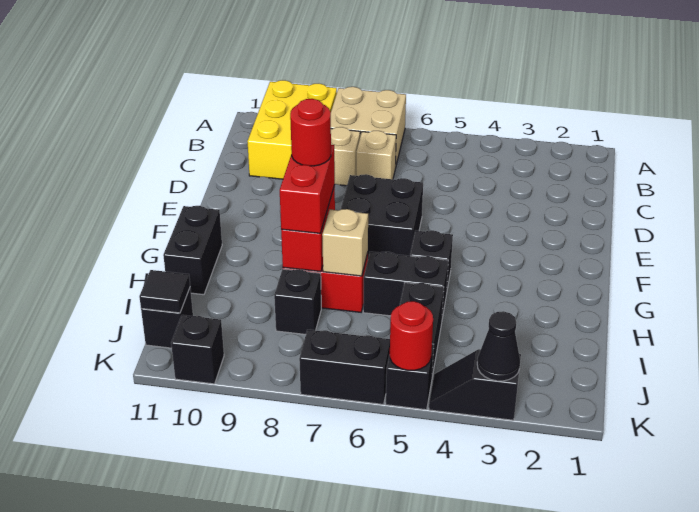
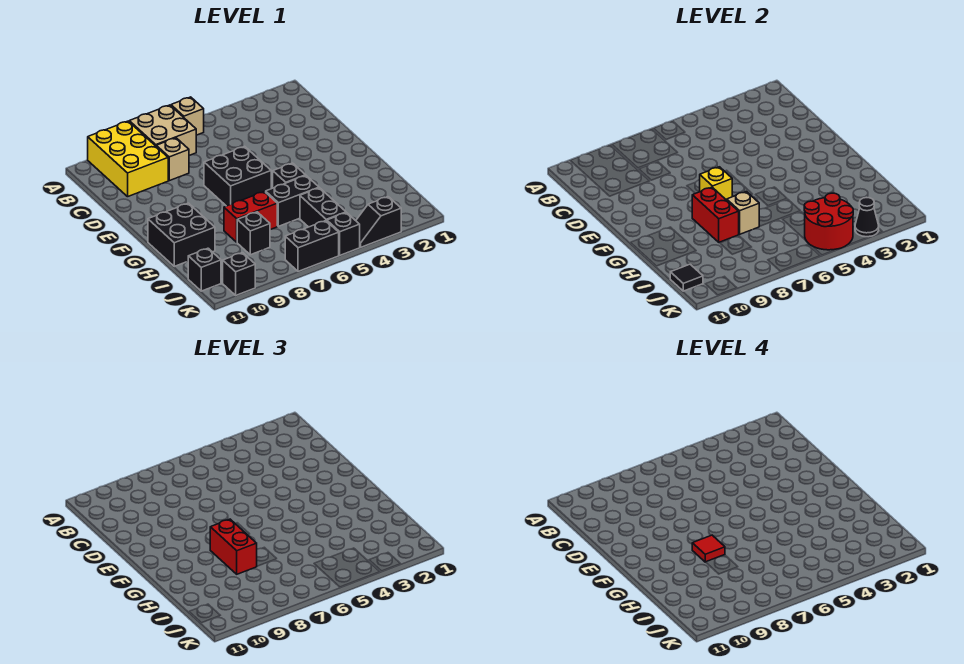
tan brick C7 level 1 -> tan brick A6 level 1
none -> yellow brick F7 level 2
red round brick G8 level 4 -> red tile G8 level 4
black brick G11:H11 level 1 -> black brick G10:H11 level 1
red round brick K5 level 2 -> red round brick J4:K5 level 2

